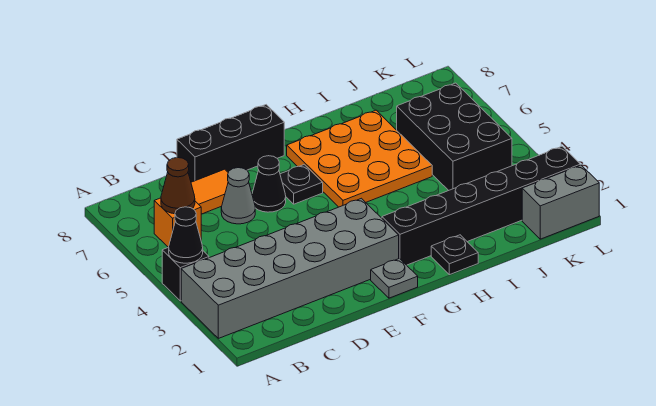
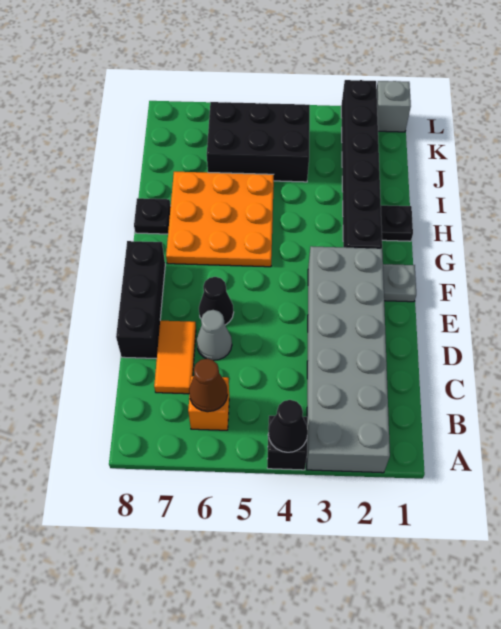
black plate F6 level 1 -> black plate H8 level 1
grey brick K1:L1 level 1 -> grey brick L1 level 1

